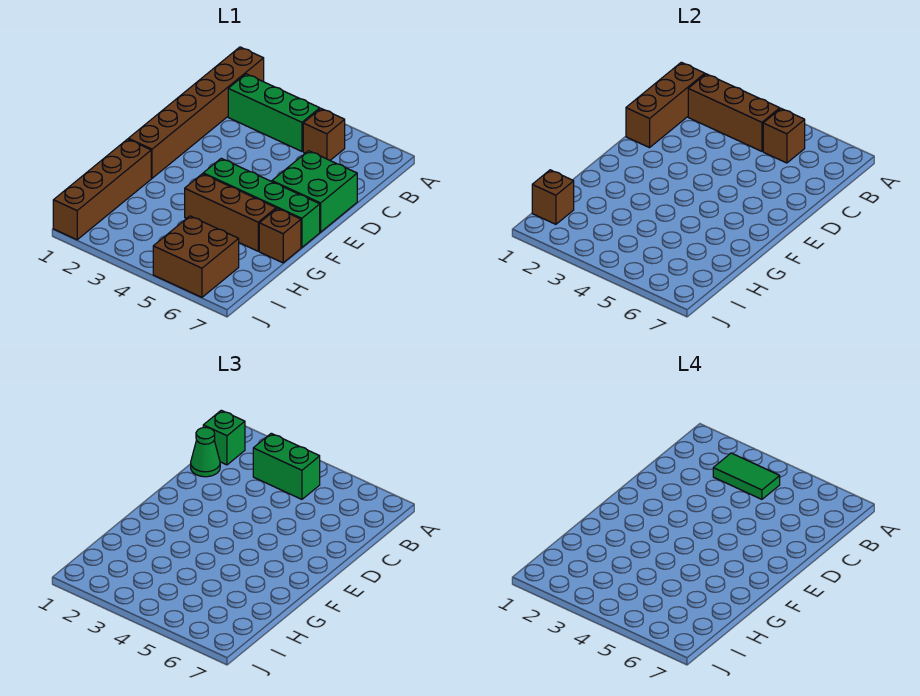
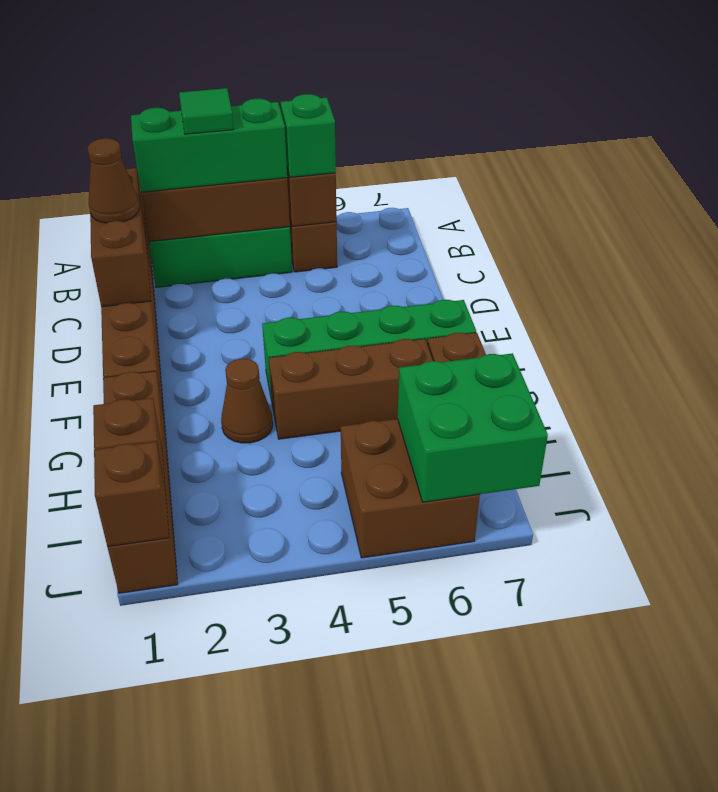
green brick B1 level 3 -> green brick B5 level 3
green brick B3:B4 level 3 -> green brick B2:B4 level 3
green tile B3:B4 level 4 -> green tile B3 level 4
green cone C1 level 3 -> brown cone C1 level 3
green brick D6:E7 level 1 -> green brick I6:J7 level 2
none -> brown cone G3 level 1
none -> brown brick J1 level 2

